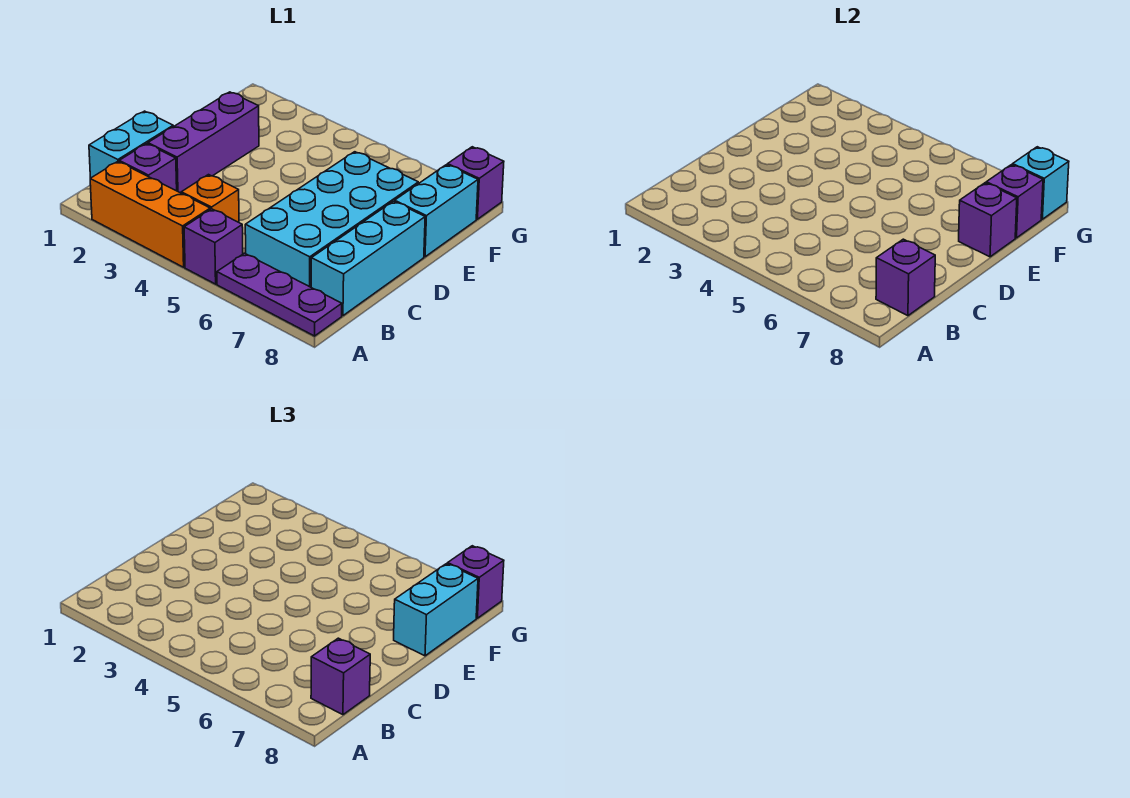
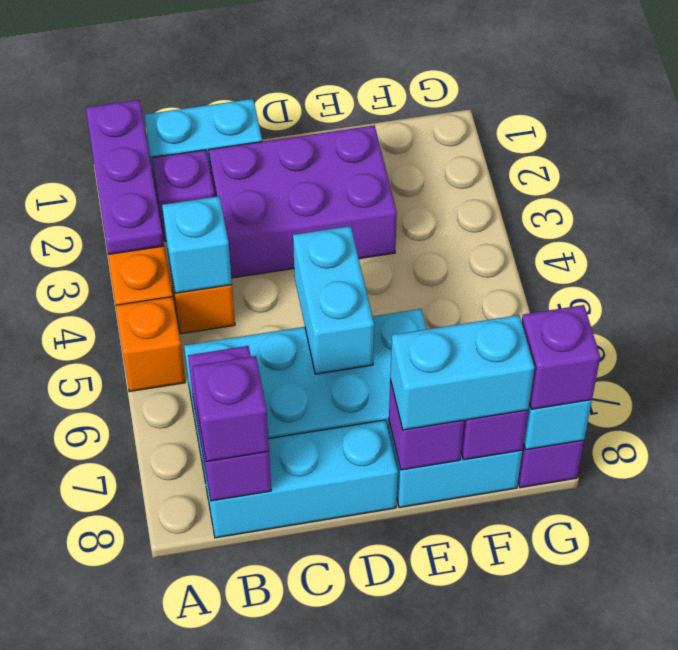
purple brick A5 level 1 -> orange brick A5 level 1
purple plate A6:A8 level 1 -> purple plate A1:A3 level 2
none -> cyan brick B4 level 2
purple brick B8 level 2 -> purple brick B7:B8 level 2
purple brick C2:E2 level 1 -> purple brick C2:E3 level 1
none -> cyan brick D5:D6 level 2

